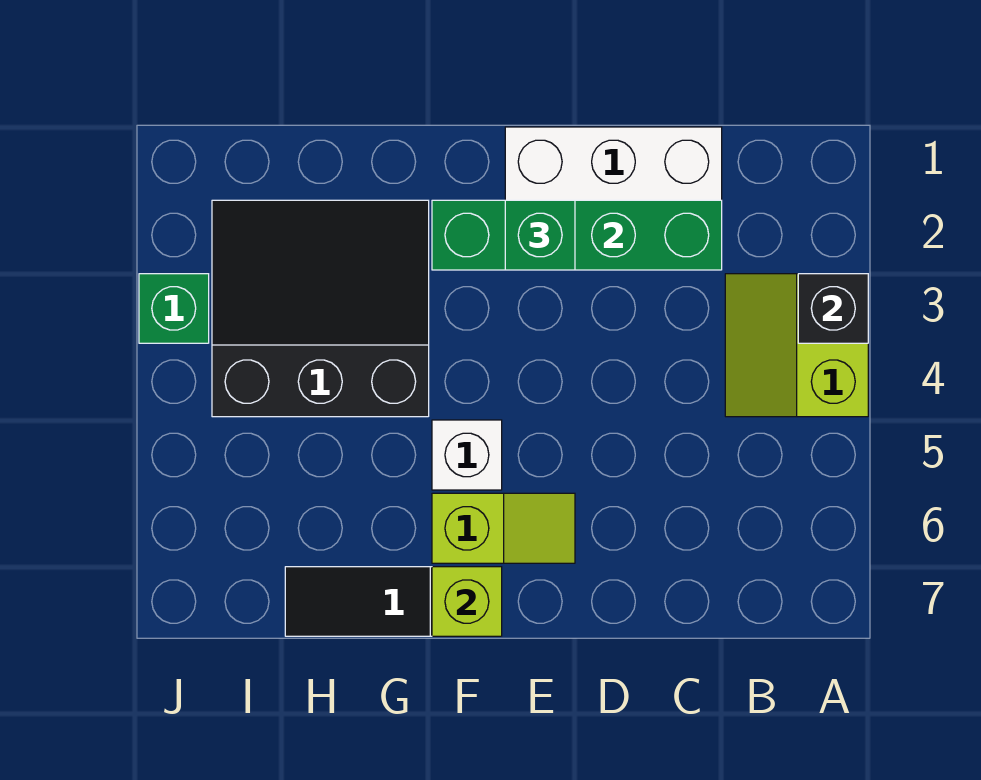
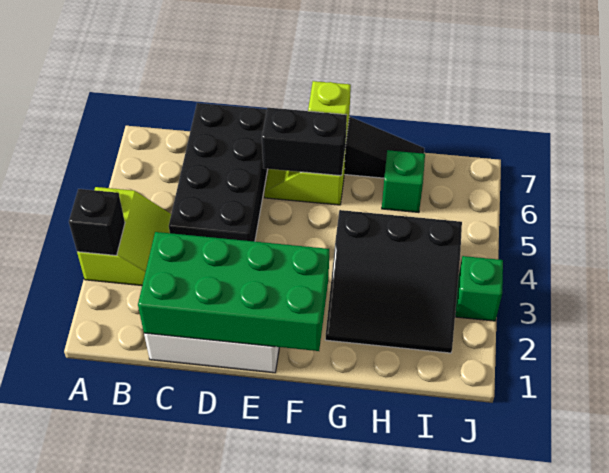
green brick C2:F2 level 2 -> green brick C1:F2 level 2
none -> black brick C4:D7 level 1
green brick E2 level 3 -> green brick H6 level 1
none -> black brick E6:F6 level 2
white brick F5 level 1 -> none

